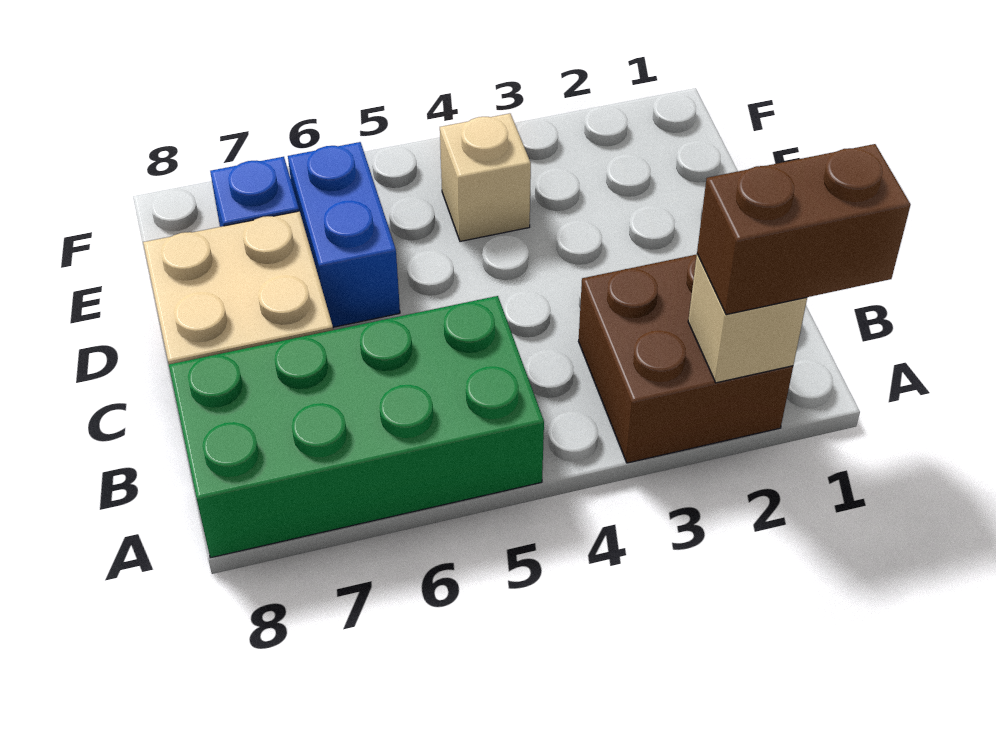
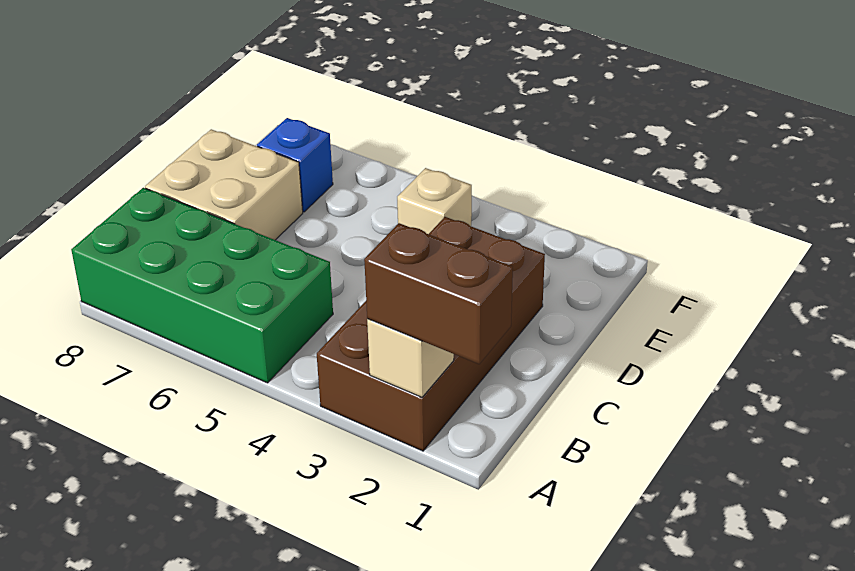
brown brick A2:B3 level 1 -> brown brick A2:D3 level 1
blue brick D6:E6 level 1 -> none

